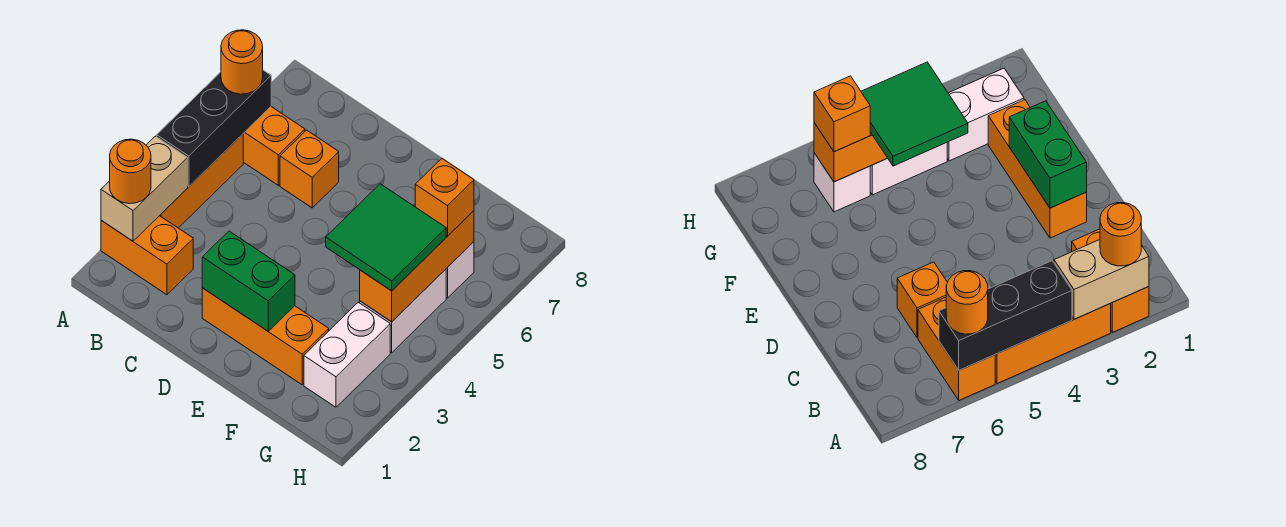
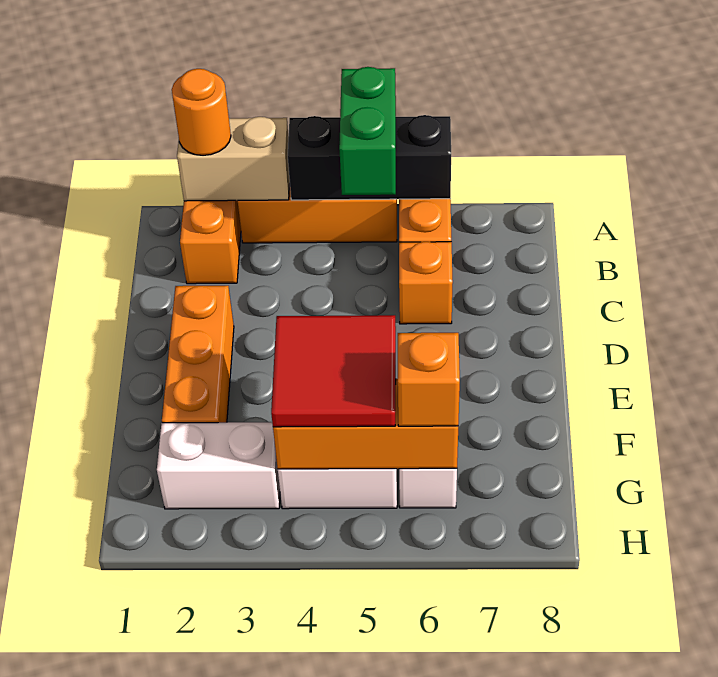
orange round brick A6 level 3 -> none
green brick D2:E2 level 2 -> green brick A5:B5 level 3
green tile F4:G5 level 3 -> red tile F4:G5 level 3

